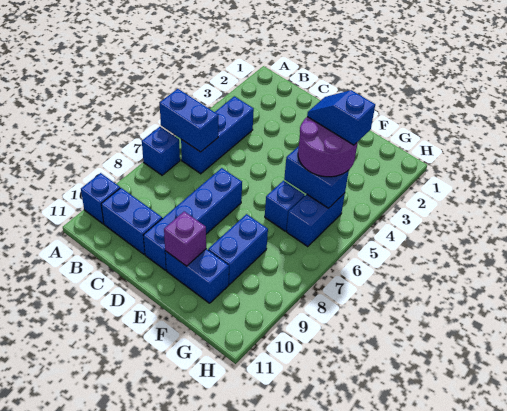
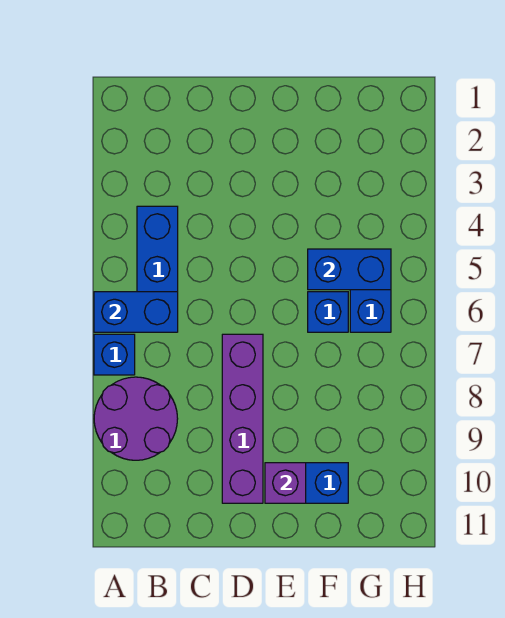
blue brick A10 level 1 -> none
blue brick B10:C10 level 1 -> none
blue brick D7:D10 level 1 -> purple brick D7:D10 level 1
purple round brick F4:G5 level 3 -> purple round brick A8:B9 level 1
blue slope F4:G4 level 4 top G -> none
blue brick F8:F9 level 1 -> none

